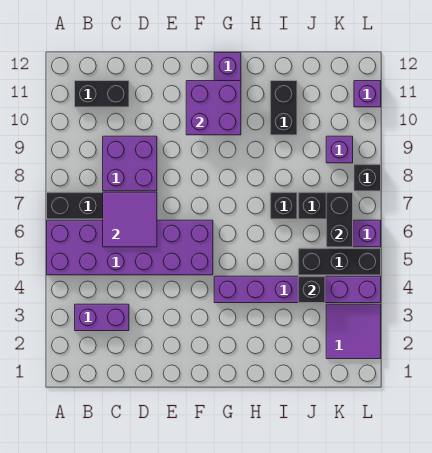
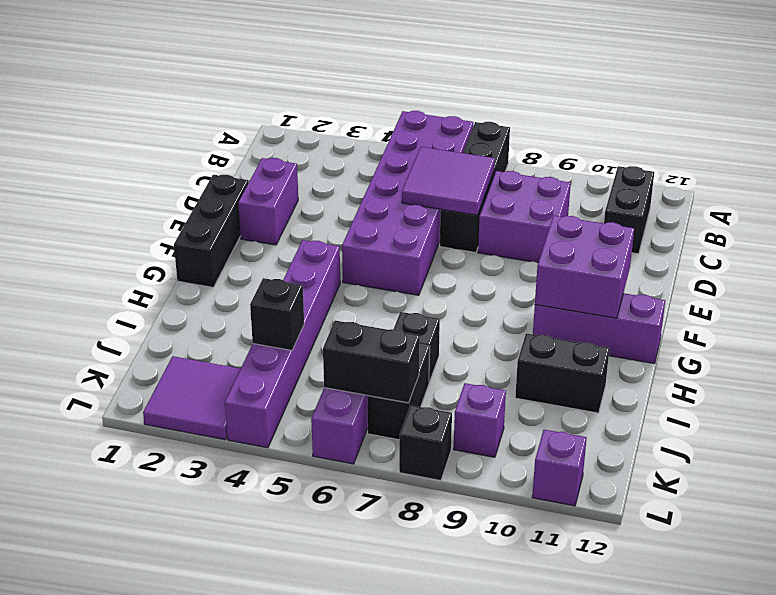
purple brick B3:C3 level 1 -> purple brick D2:E2 level 1
black brick J5:L5 level 1 -> black brick E1:G1 level 1

